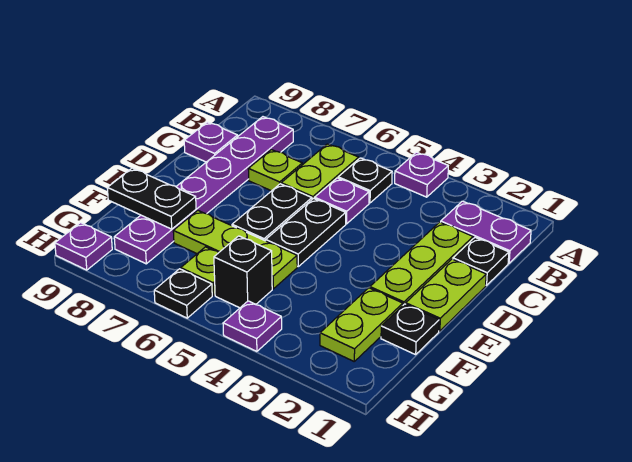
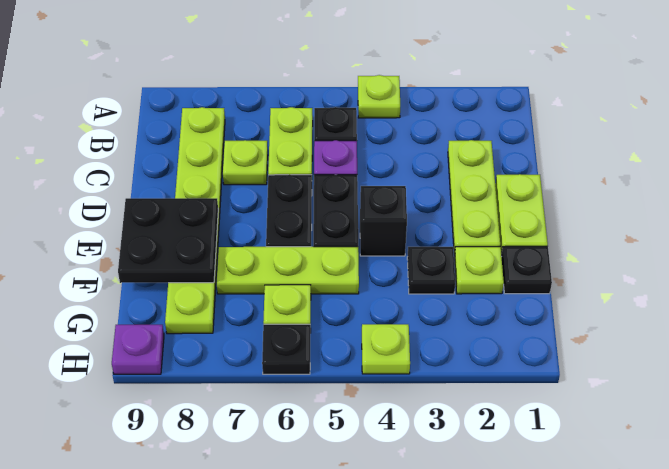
purple plate A4 level 1 -> lime plate A4 level 1
purple plate B1:B2 level 1 -> none
purple plate B8:G8 level 1 -> lime plate B8:G8 level 1
black plate C1 level 1 -> black plate F3 level 1
purple plate C9 level 1 -> none
lime plate F2:G2 level 1 -> lime plate F2 level 1
black plate F8:F9 level 2 -> black plate E8:F9 level 2
black brick G5 level 1 -> black brick E4 level 1
purple plate H4 level 1 -> lime plate H4 level 1

